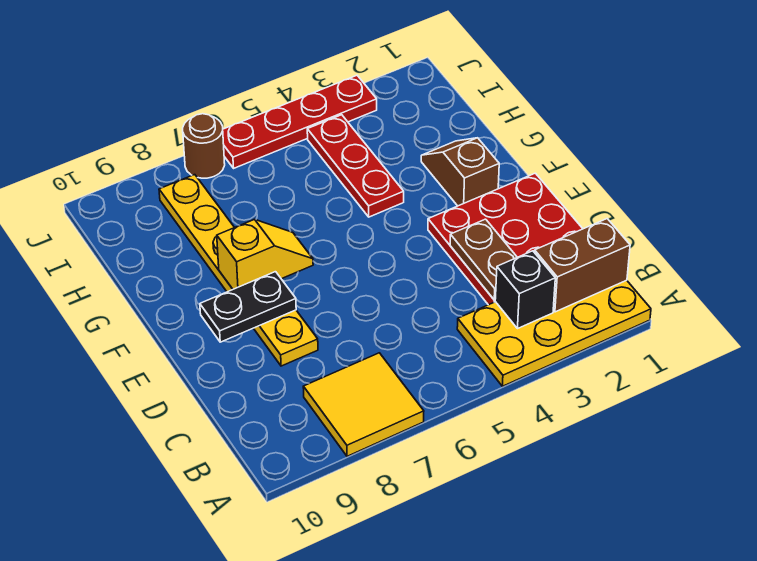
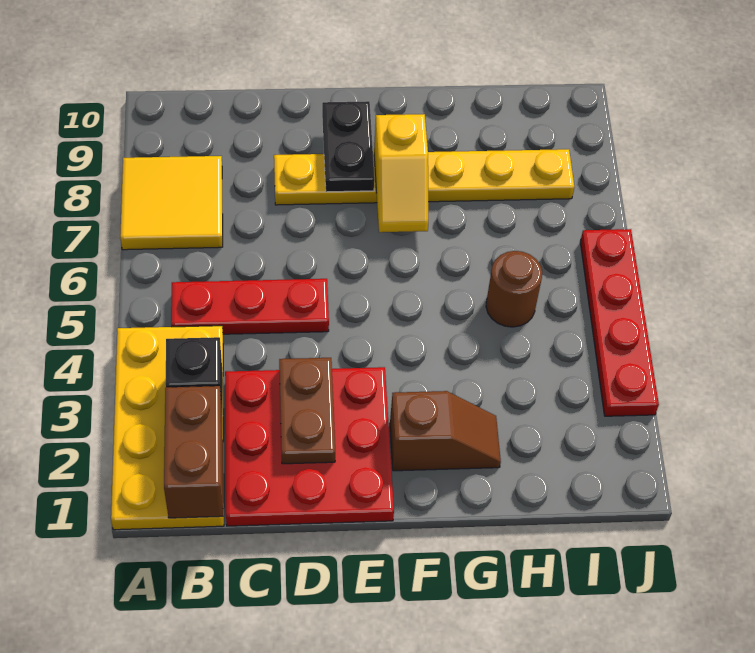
brown plate C3:D3 level 2 -> brown plate D2:D3 level 2
red plate G4:I4 level 1 -> red plate B5:D5 level 1
brown round brick J7 level 1 -> brown round brick H5 level 1

